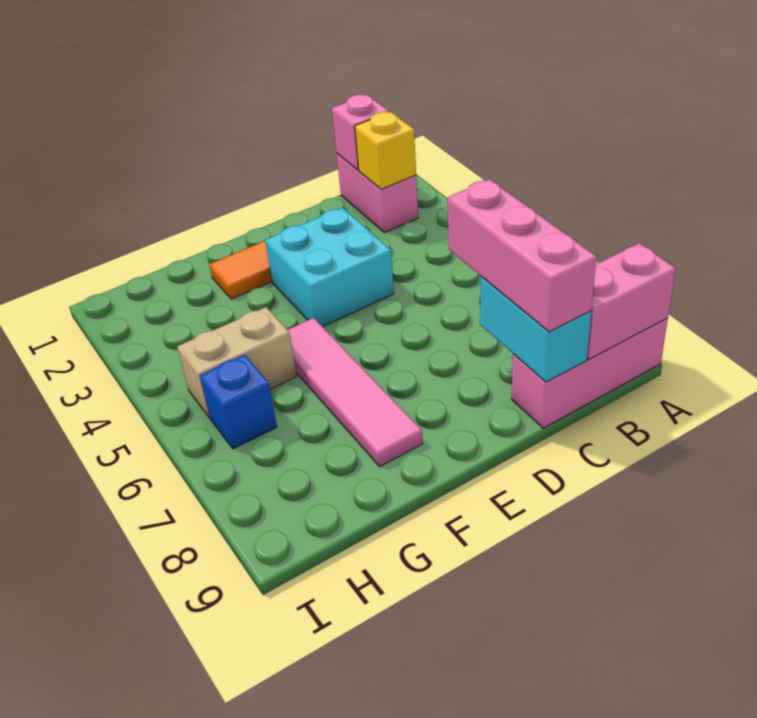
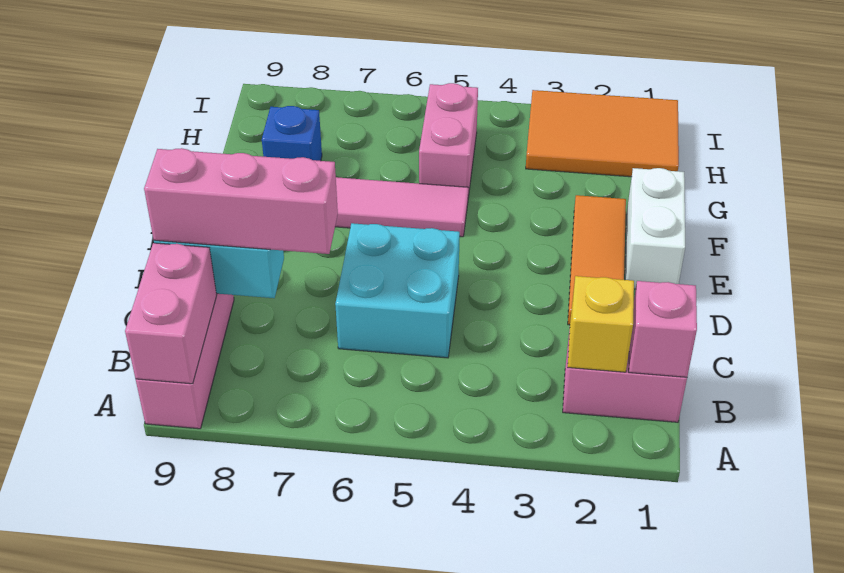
cyan brick D3:E4 level 1 -> cyan brick C5:D6 level 1
none -> white brick E1:F1 level 1
tan brick G5:H5 level 1 -> pink brick G5:H5 level 1
none -> orange tile H1:I3 level 1
blue brick H6 level 1 -> blue brick G8 level 1

